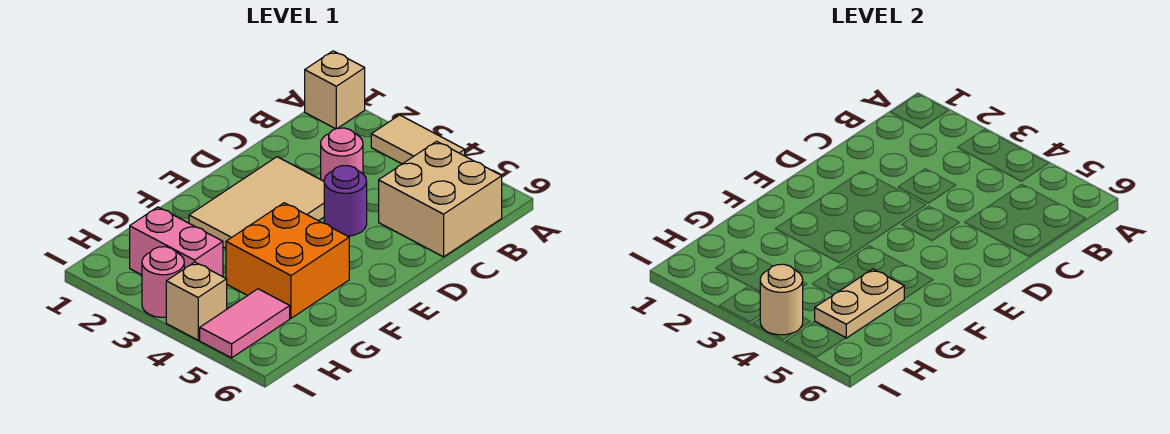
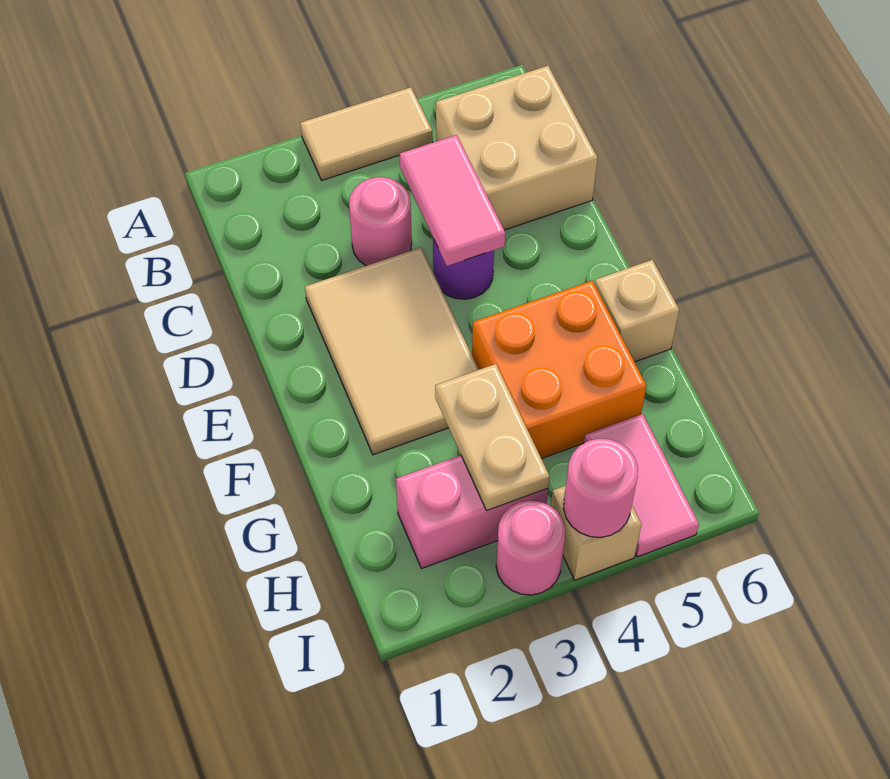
tan brick A1 level 1 -> tan brick F6 level 1
none -> pink tile C4:D4 level 2
tan plate G5:H5 level 2 -> tan plate G3:H3 level 2
tan round brick I4 level 2 -> pink round brick I4 level 2

